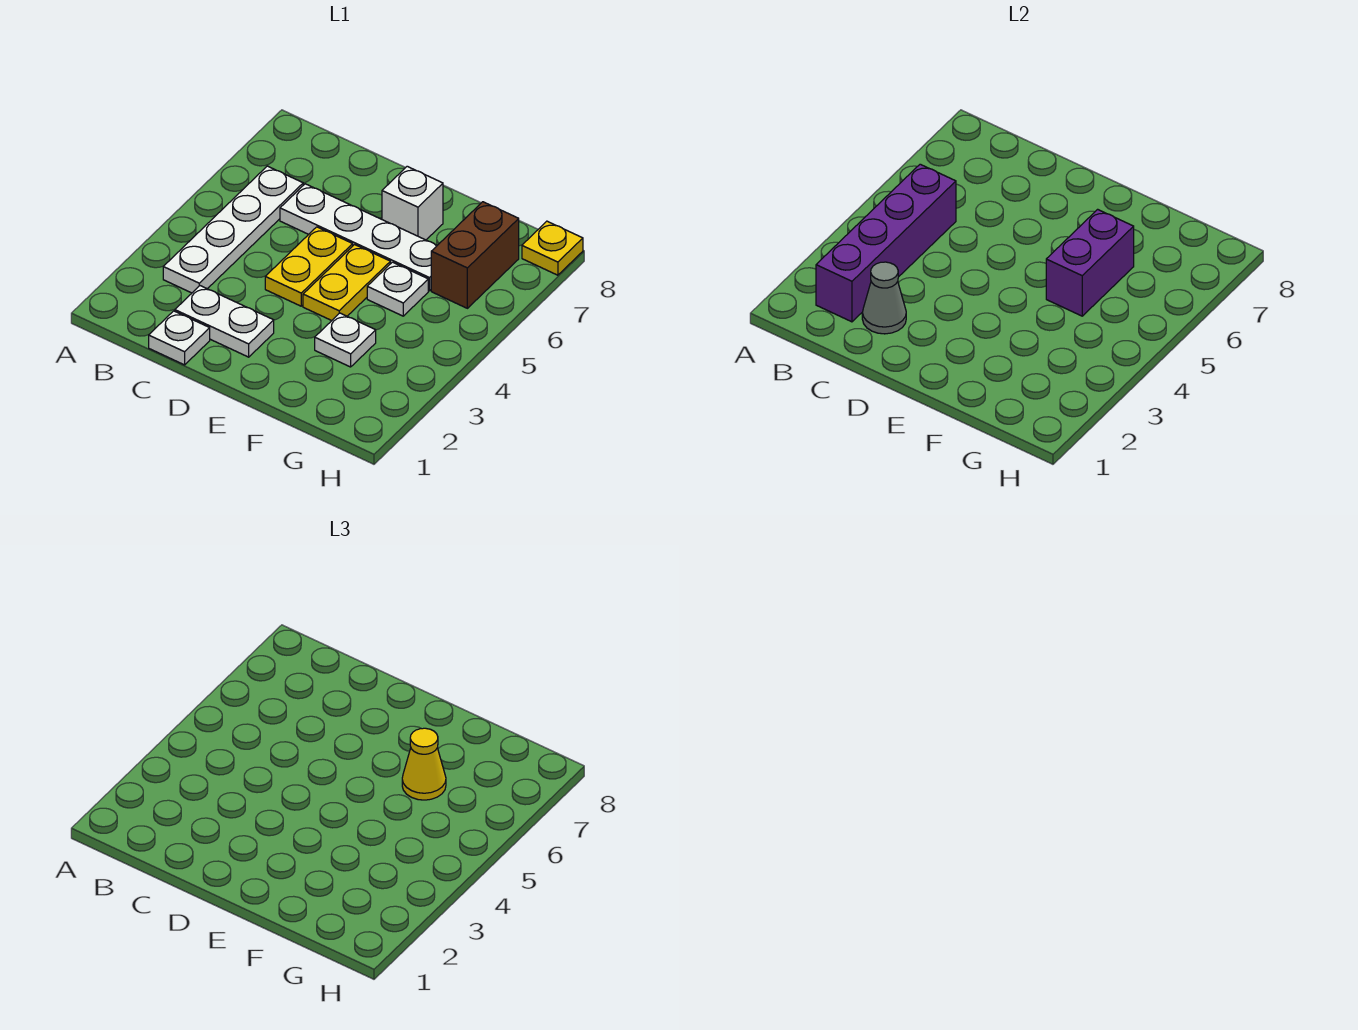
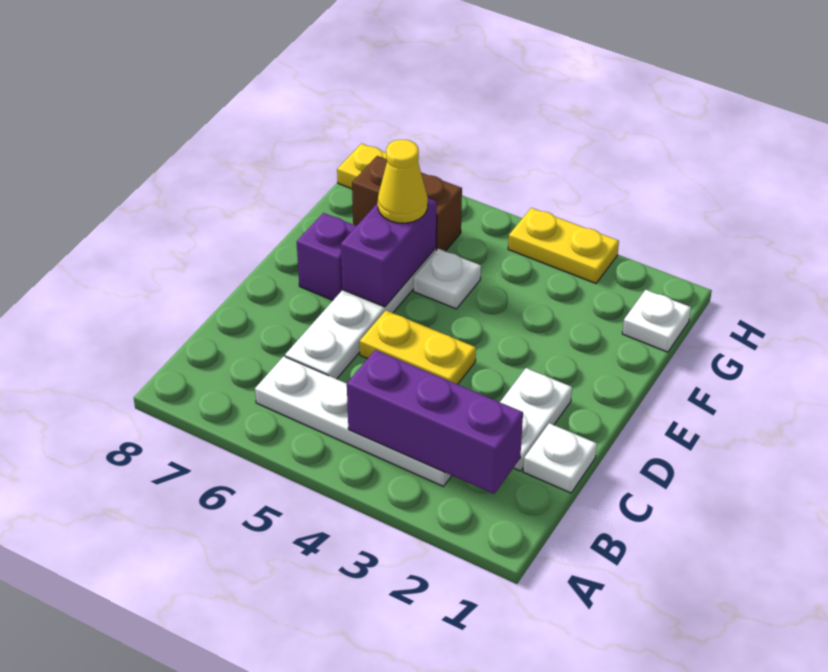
purple brick B2:B5 level 2 -> purple brick B2:B4 level 2
grey cone C2 level 2 -> none
yellow plate E4:E5 level 1 -> yellow plate H3:H4 level 1
white brick E7 level 1 -> purple brick E7 level 1
white plate F3 level 1 -> white plate G1 level 1
purple brick F5:F6 level 2 -> purple brick E6:F6 level 2

